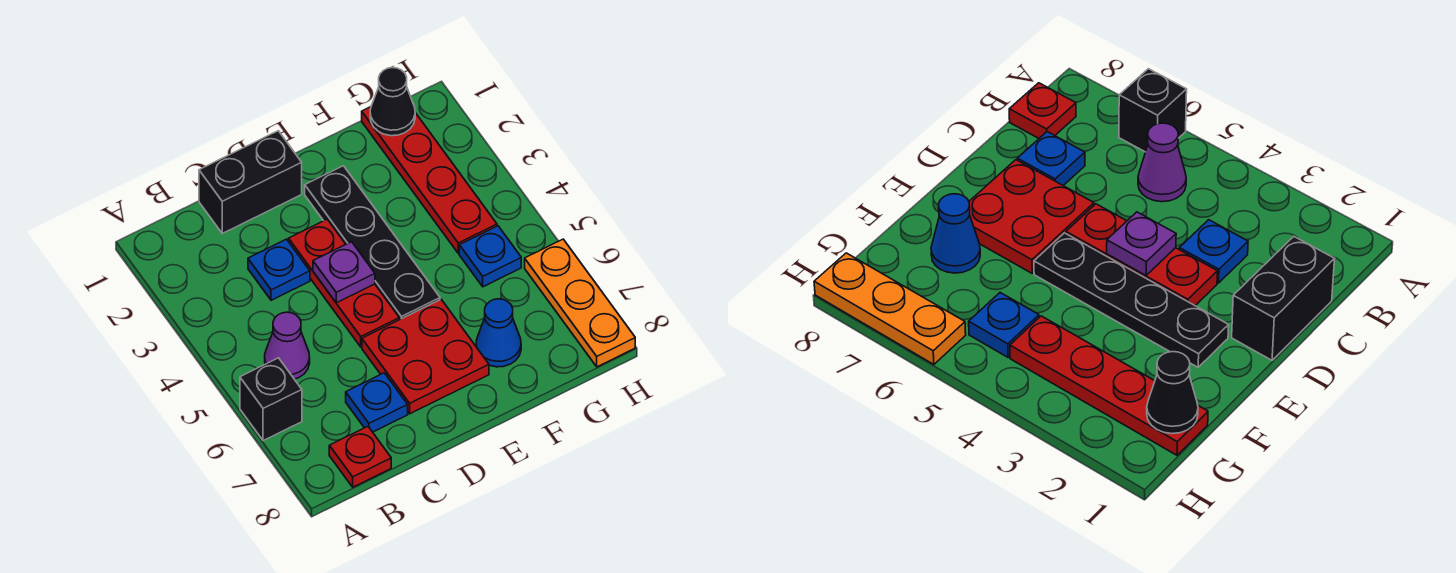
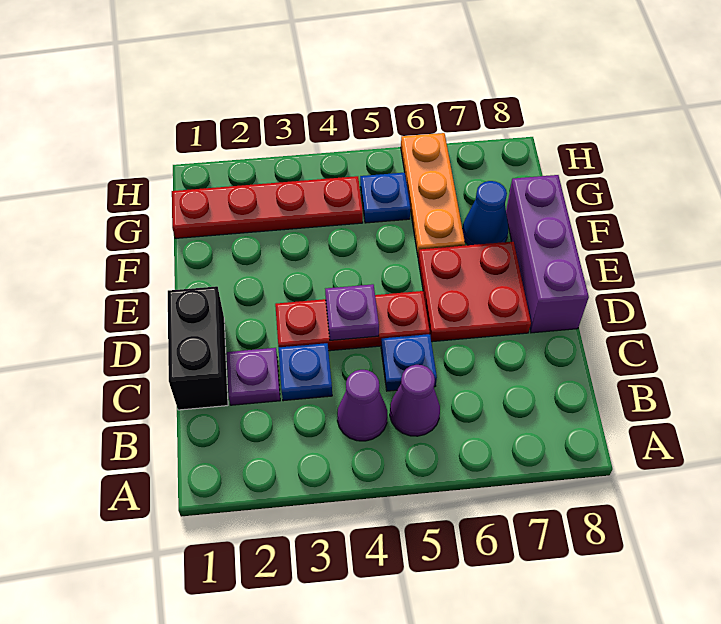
black brick A6 level 1 -> none
none -> purple cone B4 level 1
red plate B8 level 1 -> none
none -> purple plate C2 level 1
blue plate C7 level 1 -> blue plate C5 level 1
none -> purple brick D8:F8 level 1
black plate E2:E5 level 1 -> none
black cone G1 level 2 -> none
orange plate H6:H8 level 1 -> orange plate F6:H6 level 1

